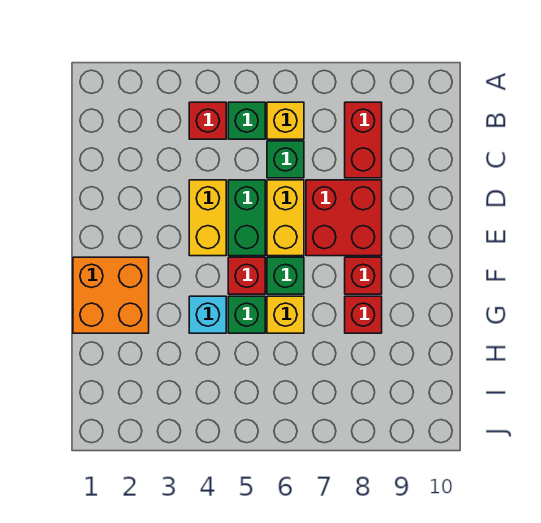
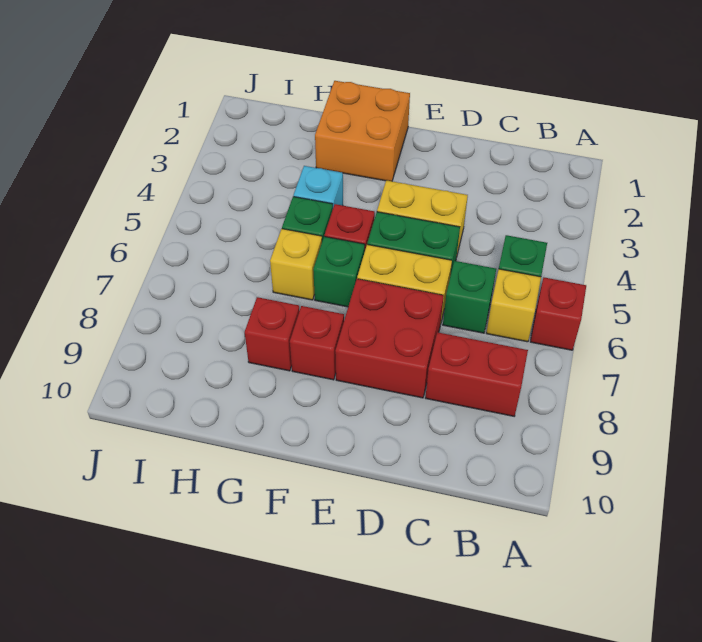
red brick B4 level 1 -> red brick A6 level 1

